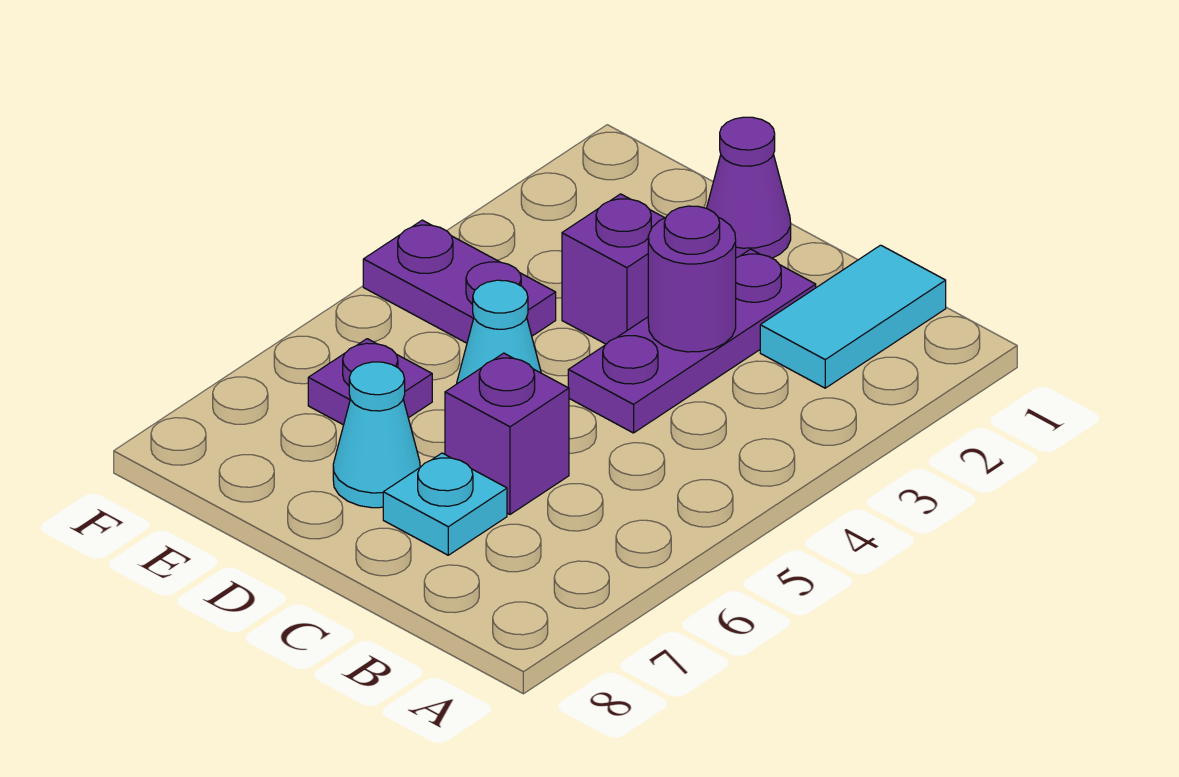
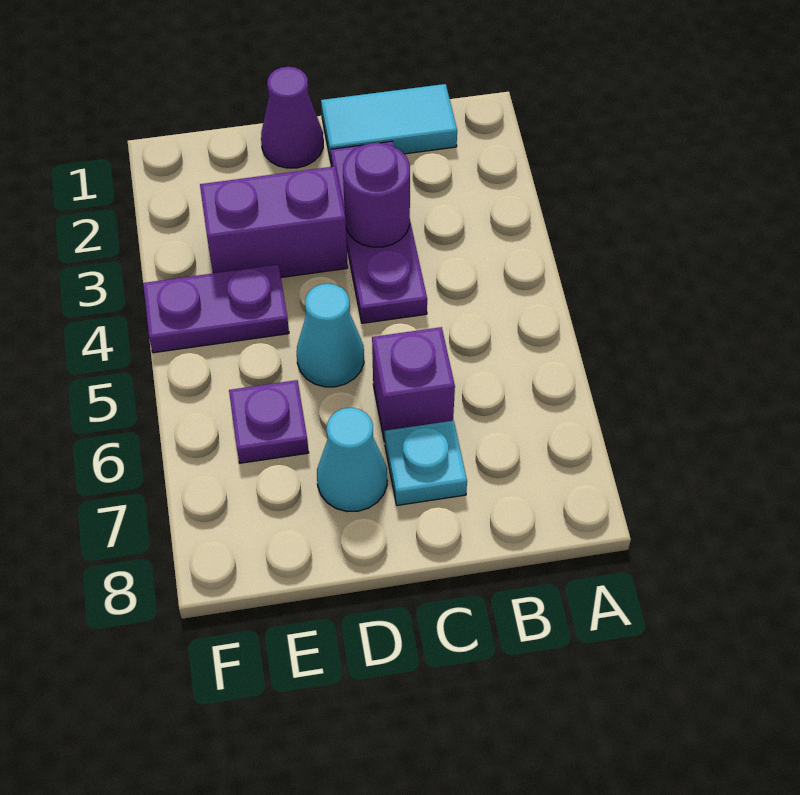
cyan tile B1:B2 level 1 -> cyan tile B1:C1 level 1
purple brick D3 level 1 -> purple brick D3:E3 level 1

